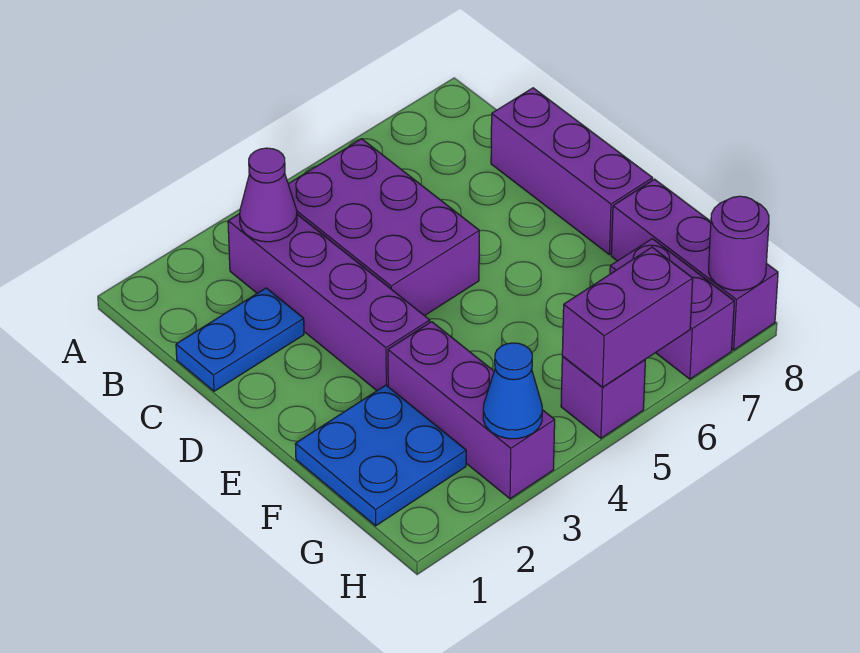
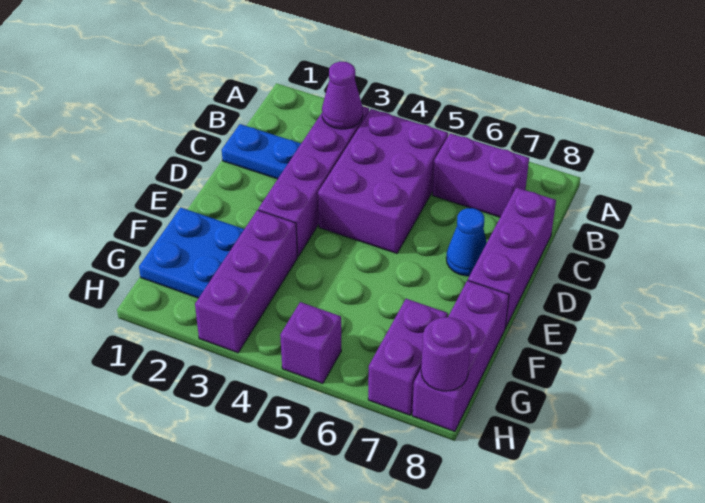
blue cone H3 level 2 -> blue cone D7 level 1
purple brick H5:H6 level 2 -> purple brick B6:B7 level 1

